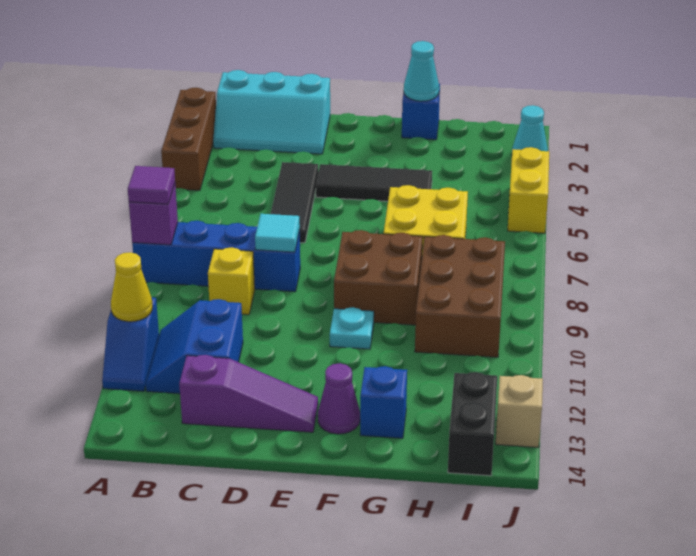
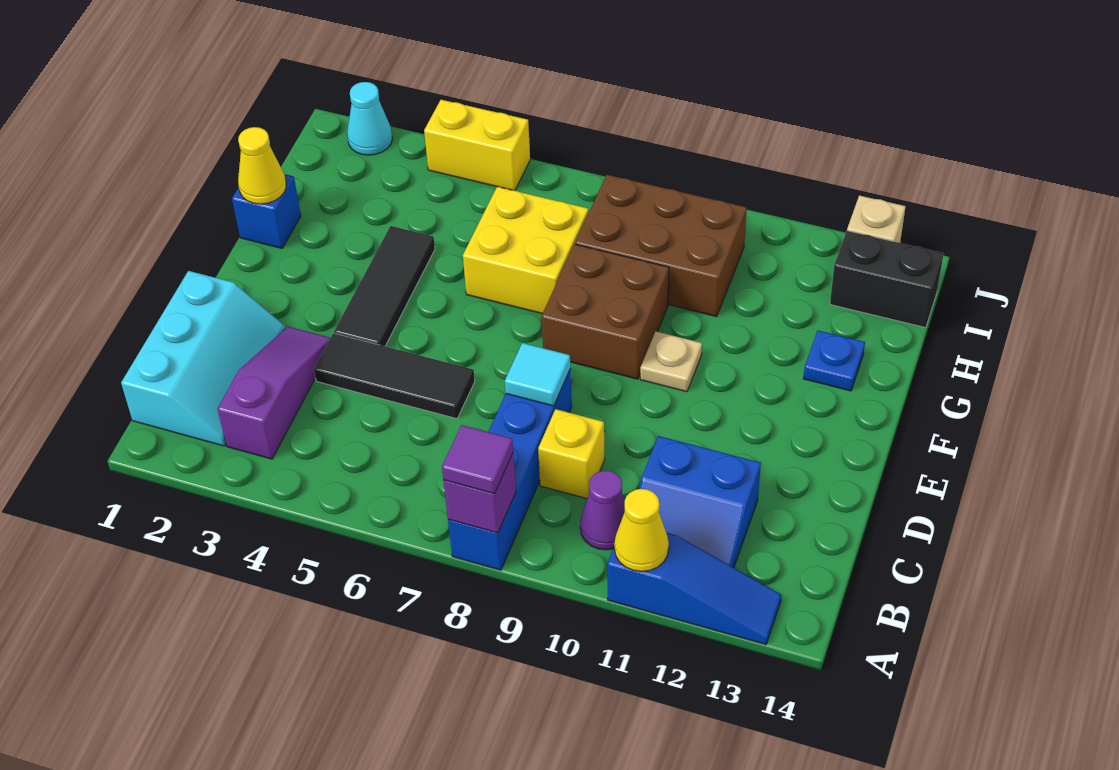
brown brick A2:A4 level 1 -> none
blue slope A11:A12 level 1 top 11 -> blue slope A11:A13 level 1 top 11
purple slope C13:E13 level 1 top C -> purple slope B3:D3 level 1 top B
cyan plate F10 level 1 -> tan plate F10 level 1
purple cone F13 level 1 -> purple cone B10 level 1
cyan cone G1 level 2 -> yellow cone G1 level 2
blue brick G13 level 1 -> blue plate G13 level 1

